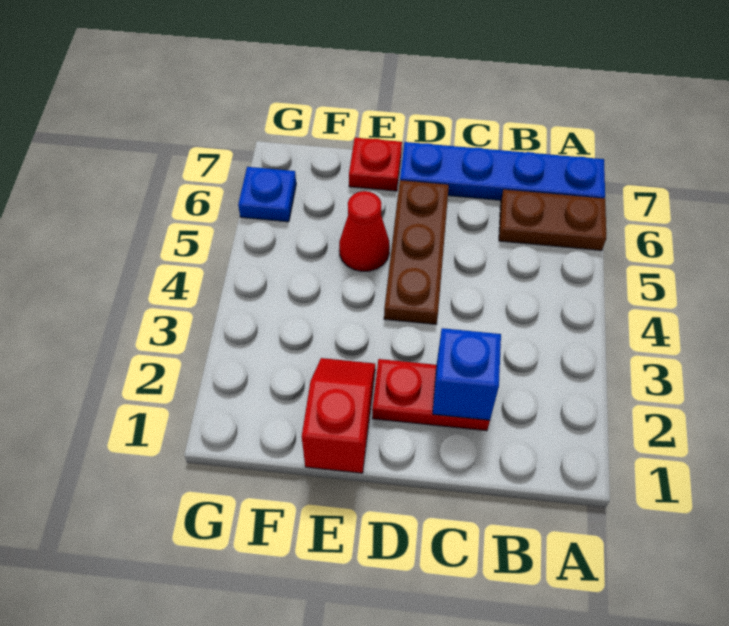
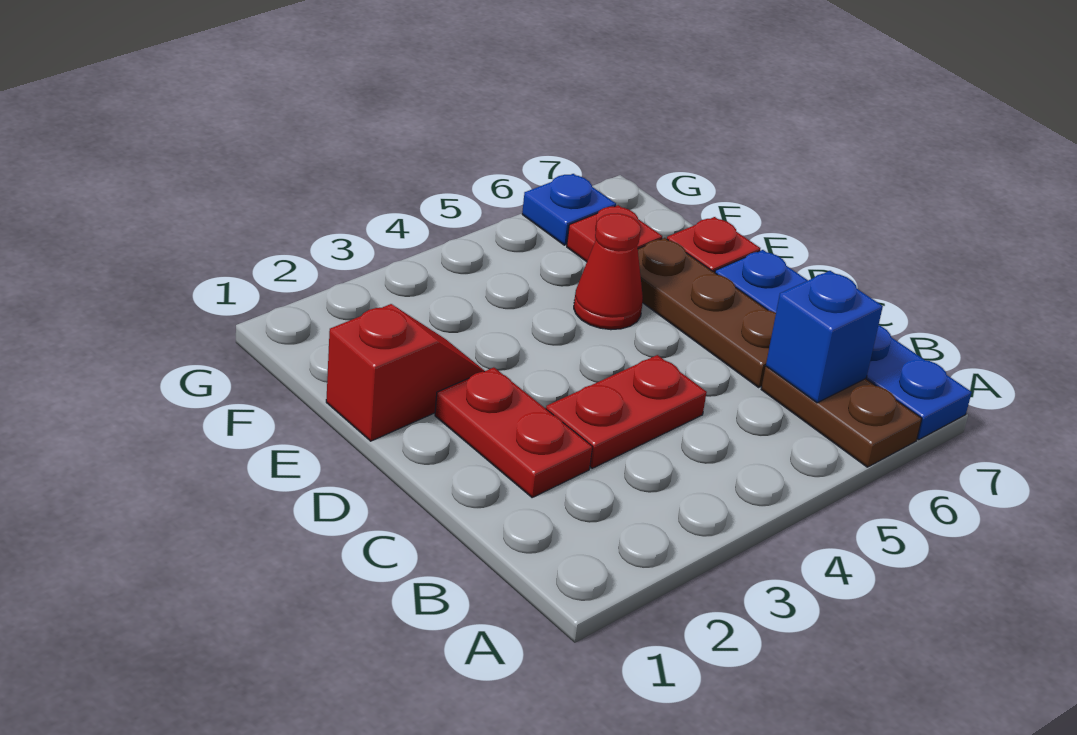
blue brick C2 level 2 -> blue brick B6 level 2
none -> red plate C3:C4 level 1
brown plate D4:D6 level 1 -> brown plate C6:E6 level 1
none -> red plate F6 level 1

